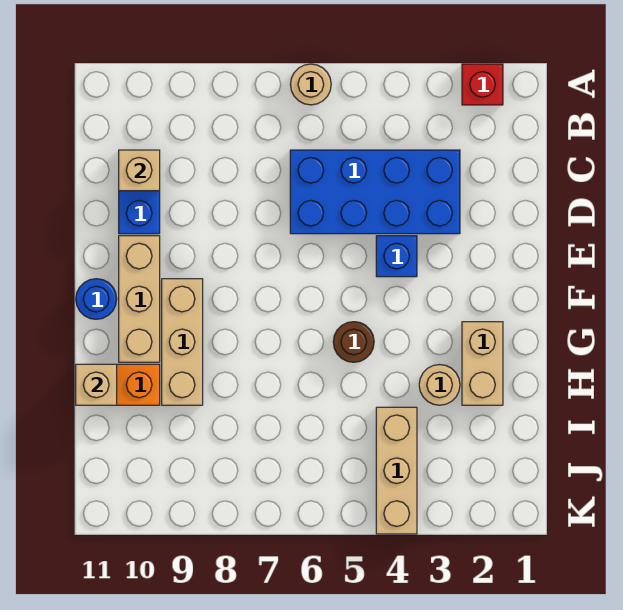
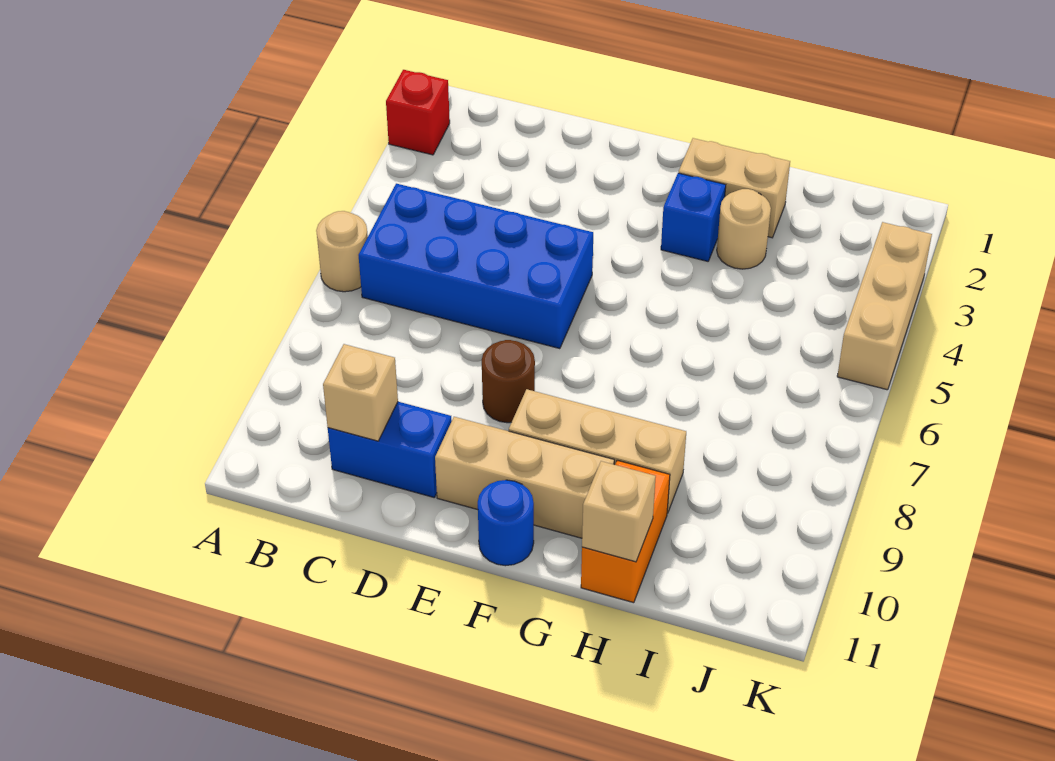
blue brick C3:D6 level 1 -> blue brick B5:E6 level 1
blue brick E4 level 1 -> blue brick G3 level 1
brown round brick G5 level 1 -> brown round brick E8 level 1
tan brick I4:K4 level 1 -> tan brick K3:K5 level 1

